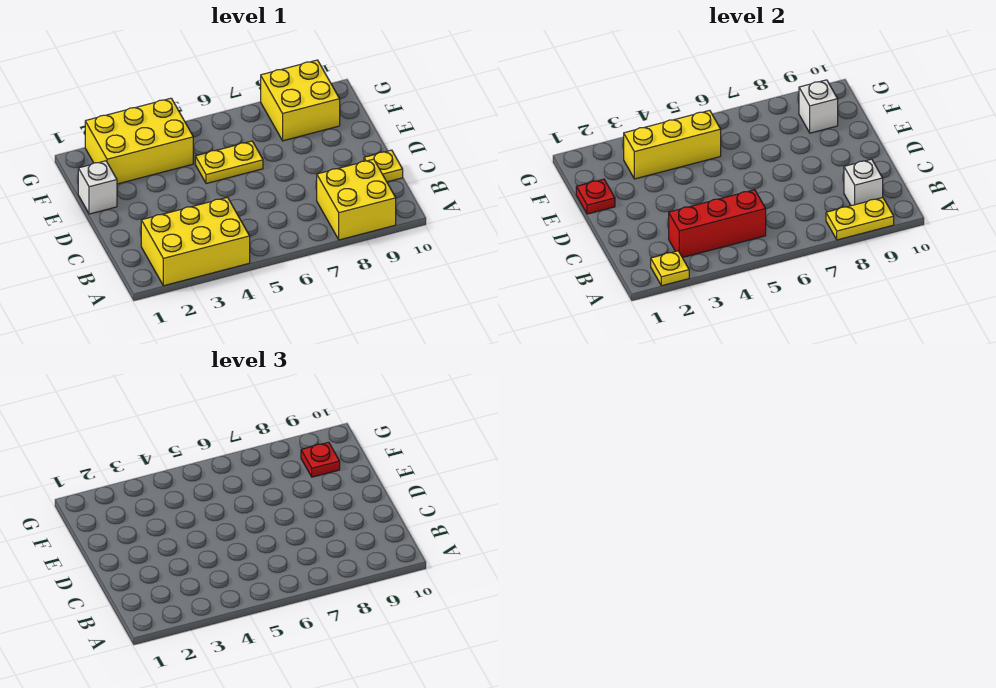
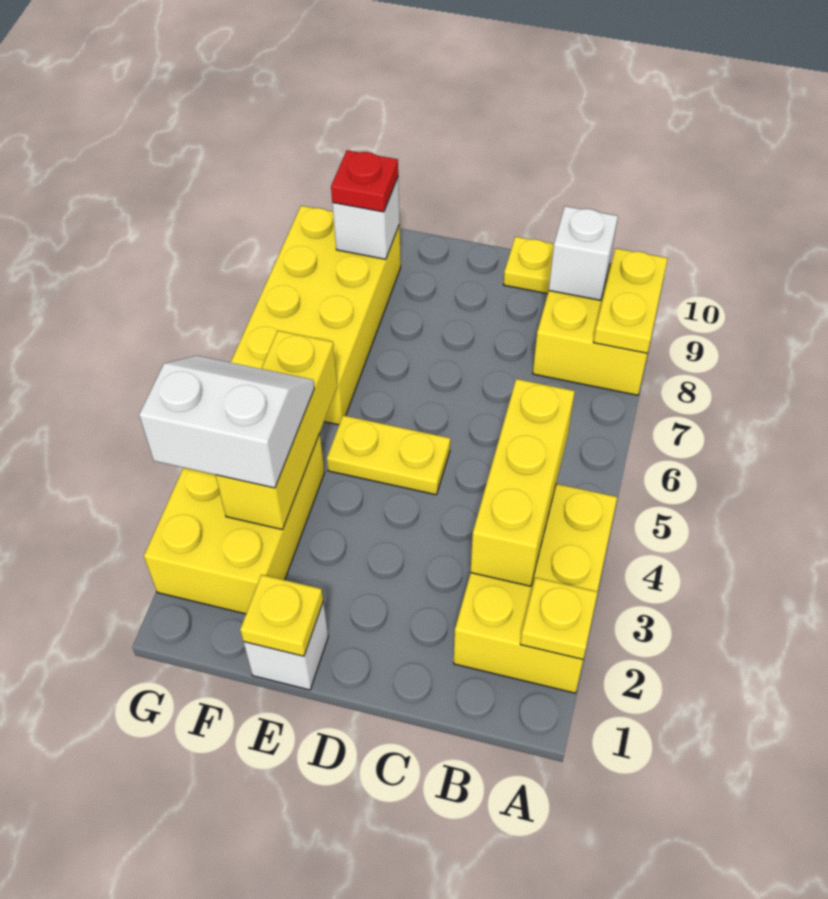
red brick B3:B5 level 2 -> yellow brick B3:B5 level 2
red plate E1 level 2 -> yellow plate E1 level 2
yellow plate E5:E6 level 1 -> yellow plate D5:E5 level 1
none -> white slope F3:G4 level 3 top 3
yellow brick F8:G9 level 1 -> yellow brick F6:G9 level 1

